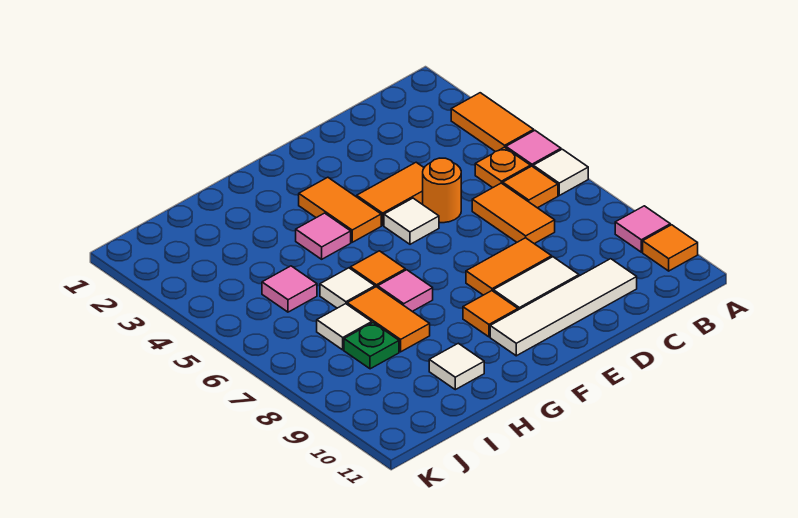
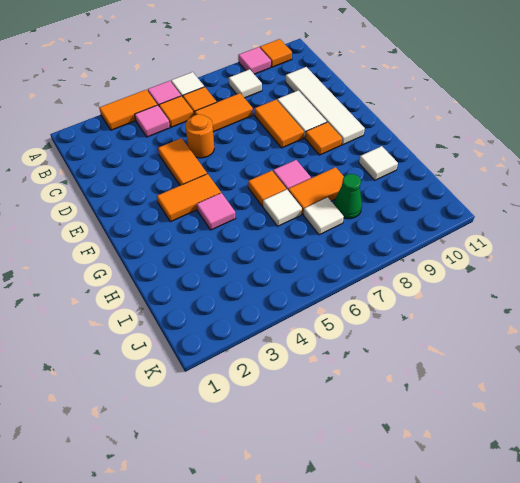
orange plate B5 level 1 -> orange tile B5 level 1
white tile E5 level 1 -> white tile B8 level 1
pink tile I5 level 1 -> pink tile B4 level 1
green plate I8 level 1 -> green cone I8 level 1

